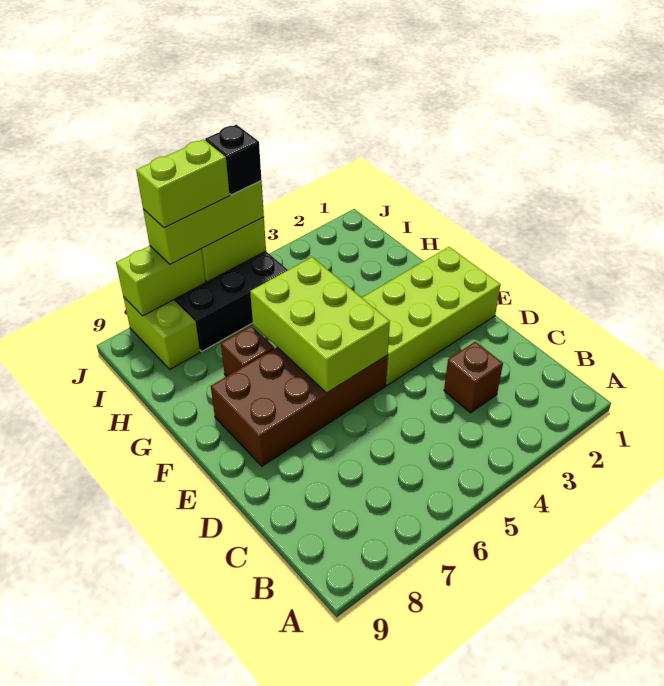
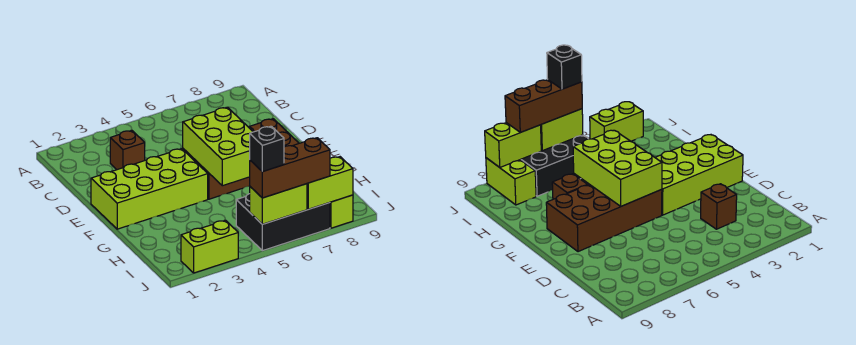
lime brick J5:J7 level 3 -> brown brick J5:J7 level 3
lime brick J6:J7 level 4 -> lime brick J2:J3 level 1

